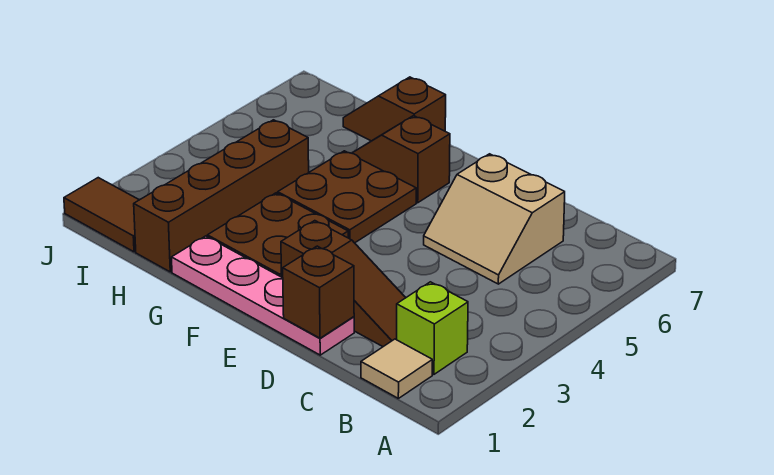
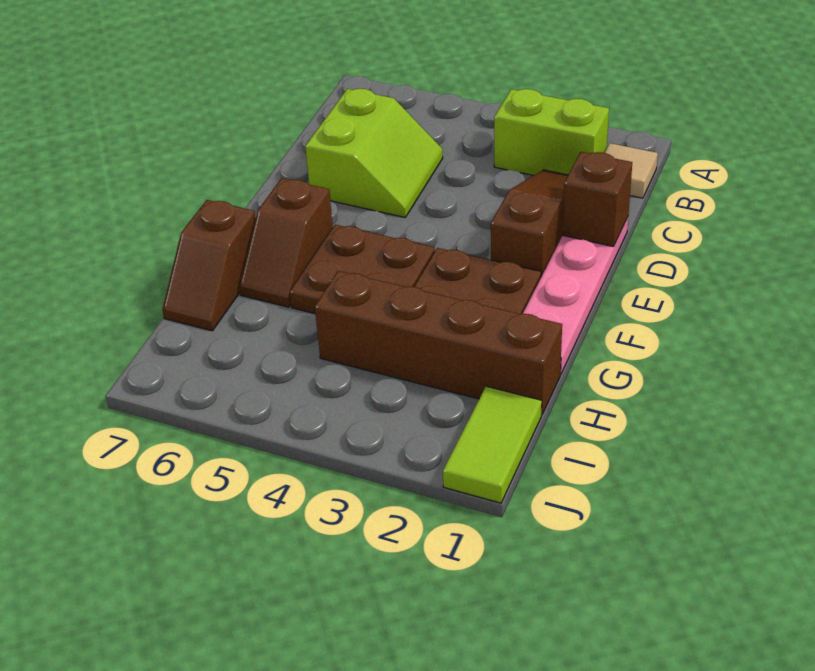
lime brick B2 level 1 -> lime brick B2:B3 level 1
tan slope C5:D6 level 1 top 6 -> lime slope C5:D6 level 1 top 6
brown tile I1:J1 level 1 -> lime tile I1:J1 level 1

